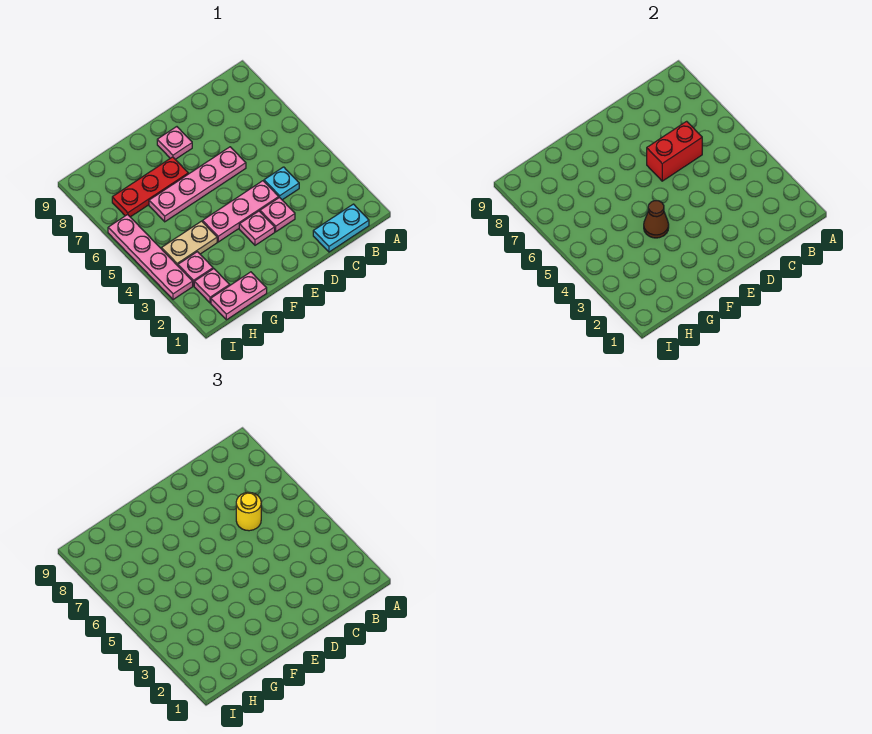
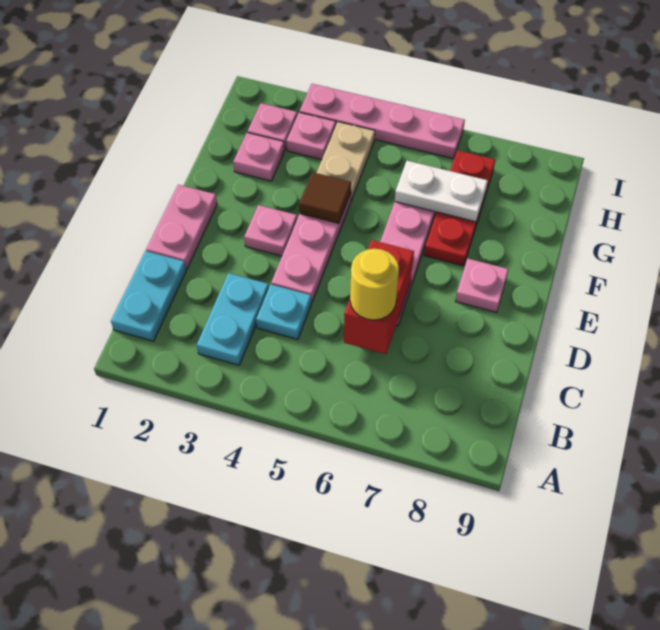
none -> cyan plate B3:C3 level 1
pink plate D3 level 1 -> pink plate G2 level 1
brown cone F4 level 2 -> brown tile F4 level 2
pink plate G1:H1 level 1 -> pink plate D1:E1 level 1
none -> white plate G6:G7 level 2

